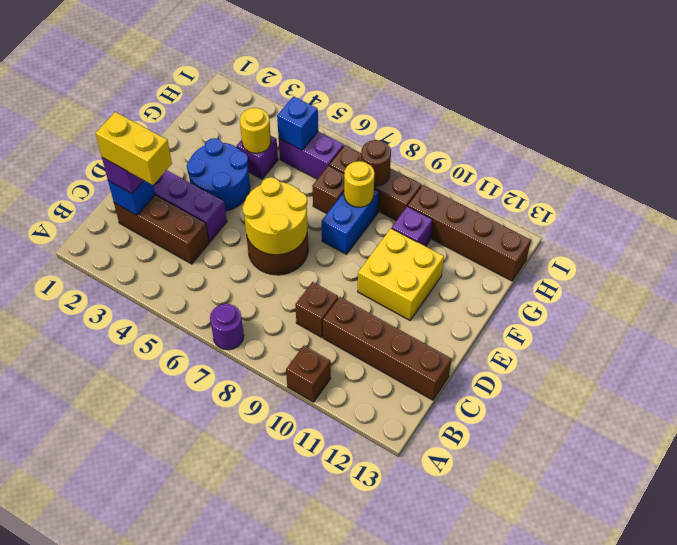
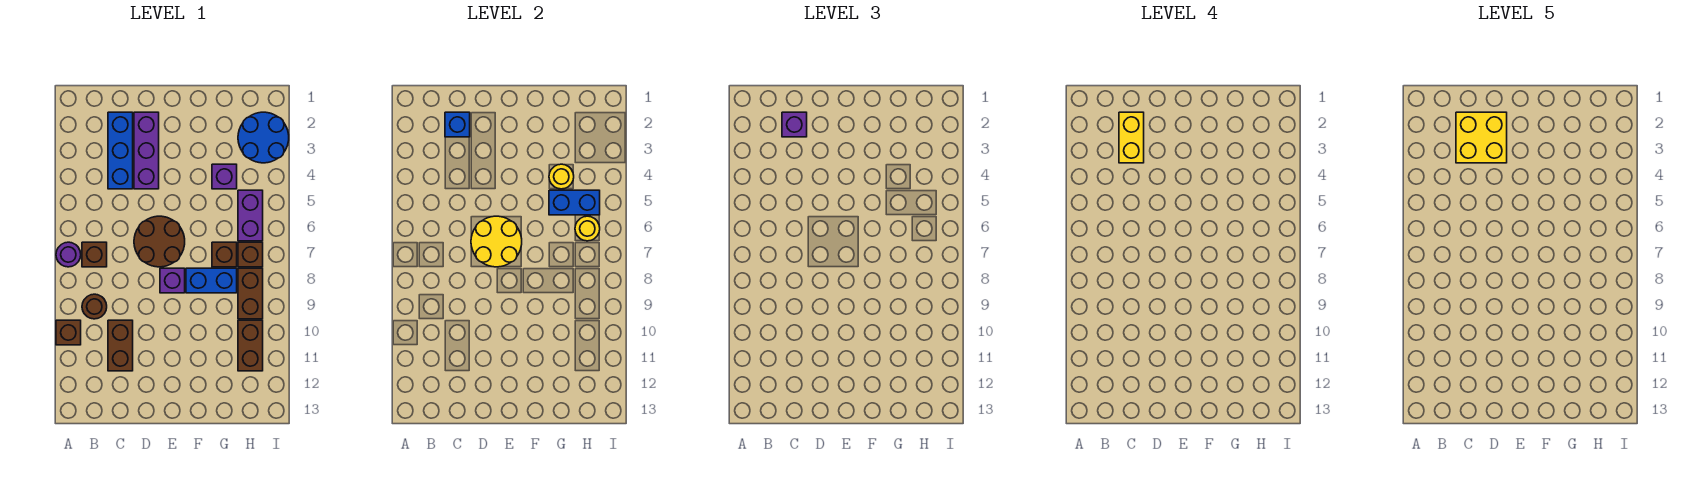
brown brick C2:C4 level 1 -> blue brick C2:C4 level 1
brown brick C9 level 1 -> brown brick B7 level 1
brown brick C10:C13 level 1 -> brown brick C10:C11 level 1
blue round brick E3:F4 level 1 -> blue round brick H2:I3 level 1
yellow brick E10:F11 level 1 -> yellow brick C2:D3 level 5
yellow round brick G8 level 2 -> yellow round brick H6 level 2
purple brick G10 level 1 -> purple brick E8 level 1
blue brick H5 level 2 -> blue brick G5:H5 level 2
brown round brick H8 level 2 -> brown round brick B9 level 1
brown brick H10:H13 level 1 -> brown brick H10:H11 level 1

